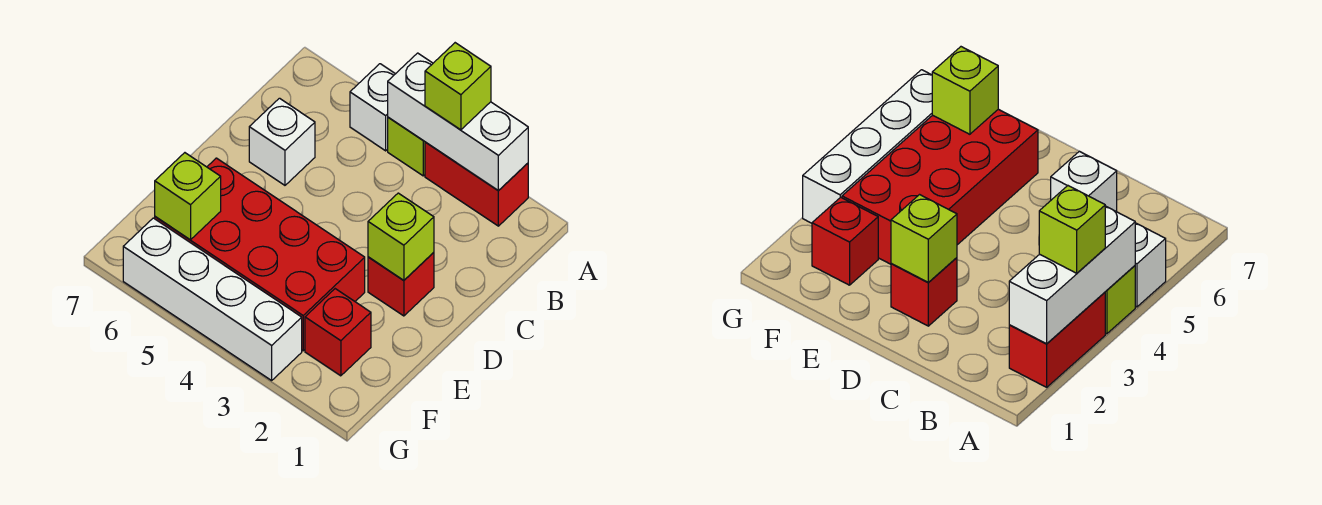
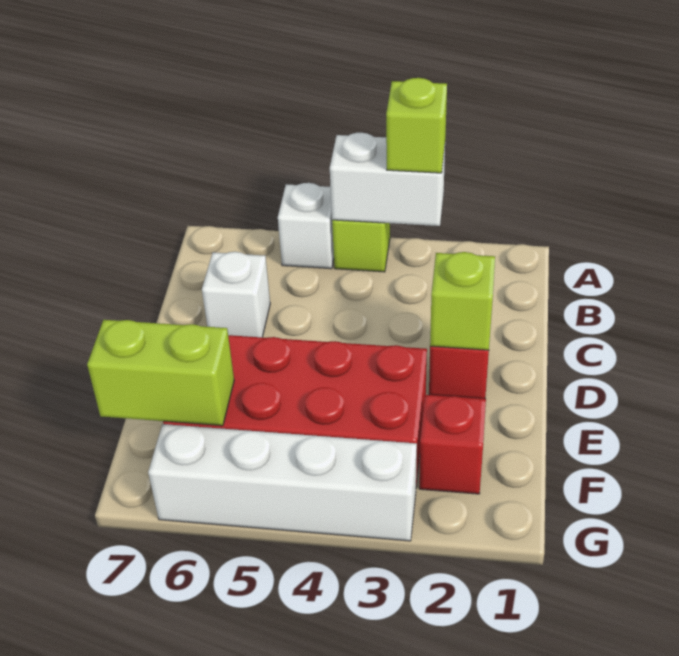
red brick A2:A3 level 1 -> none
white brick A2:A4 level 2 -> white brick A3:A4 level 2
lime brick F6 level 2 -> lime brick F6:F7 level 2

